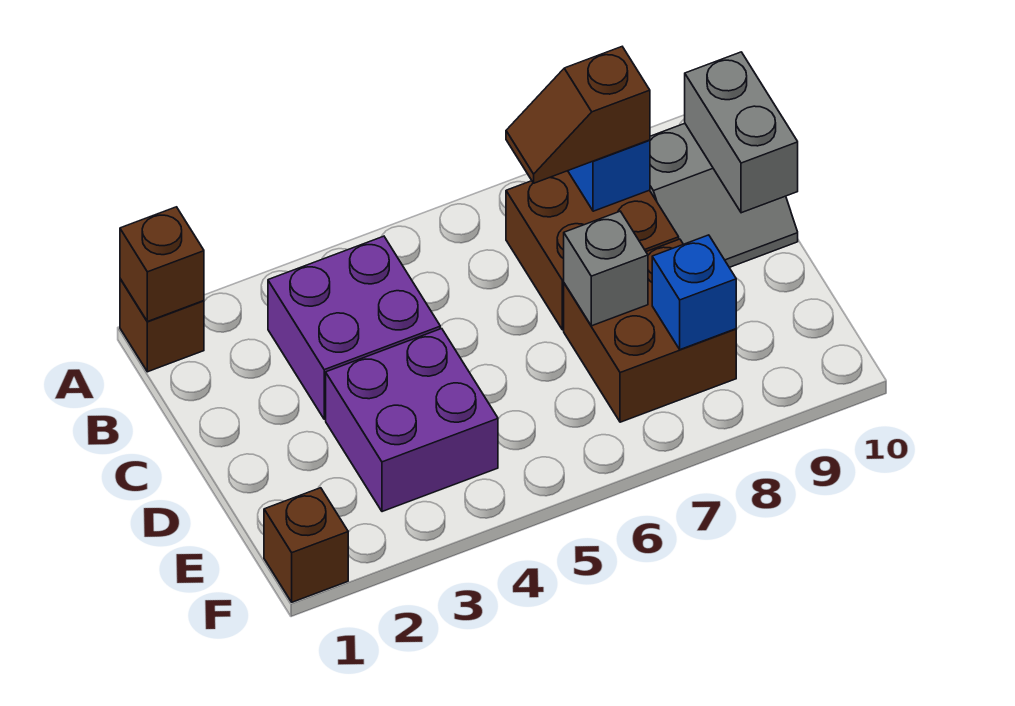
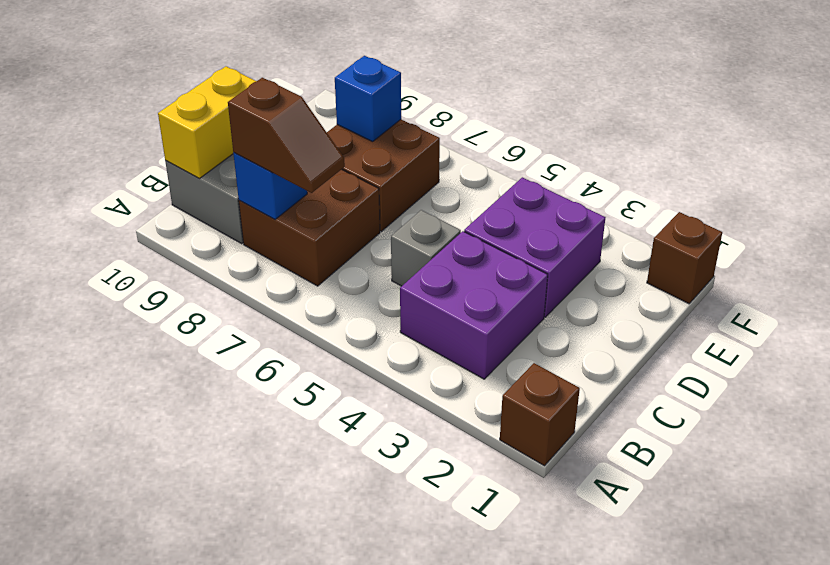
brown brick A1 level 2 -> none
grey brick B10:C10 level 2 -> yellow brick B10:C10 level 2
grey brick D7 level 2 -> grey brick C5 level 1

